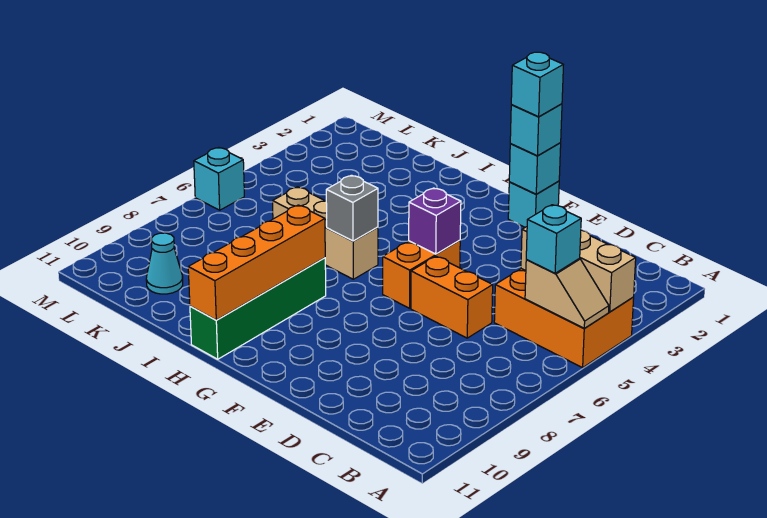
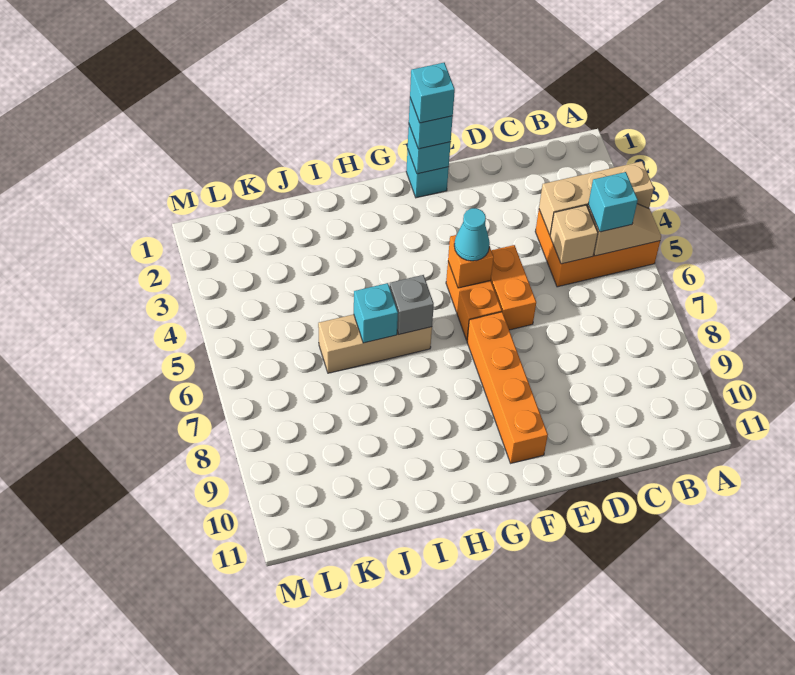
none -> tan brick C5 level 2
orange brick D6:E6 level 1 -> orange brick E5:E6 level 1
purple brick F5 level 2 -> orange brick F5 level 2
green brick H8:H11 level 1 -> none
orange brick H8:H11 level 2 -> orange brick F7:F10 level 1
cyan cone K10 level 1 -> cyan cone F5 level 3
cyan brick M6 level 1 -> cyan brick I6 level 2

